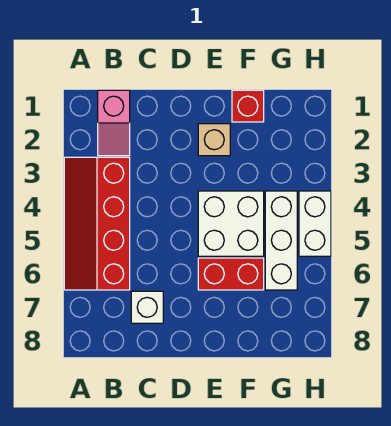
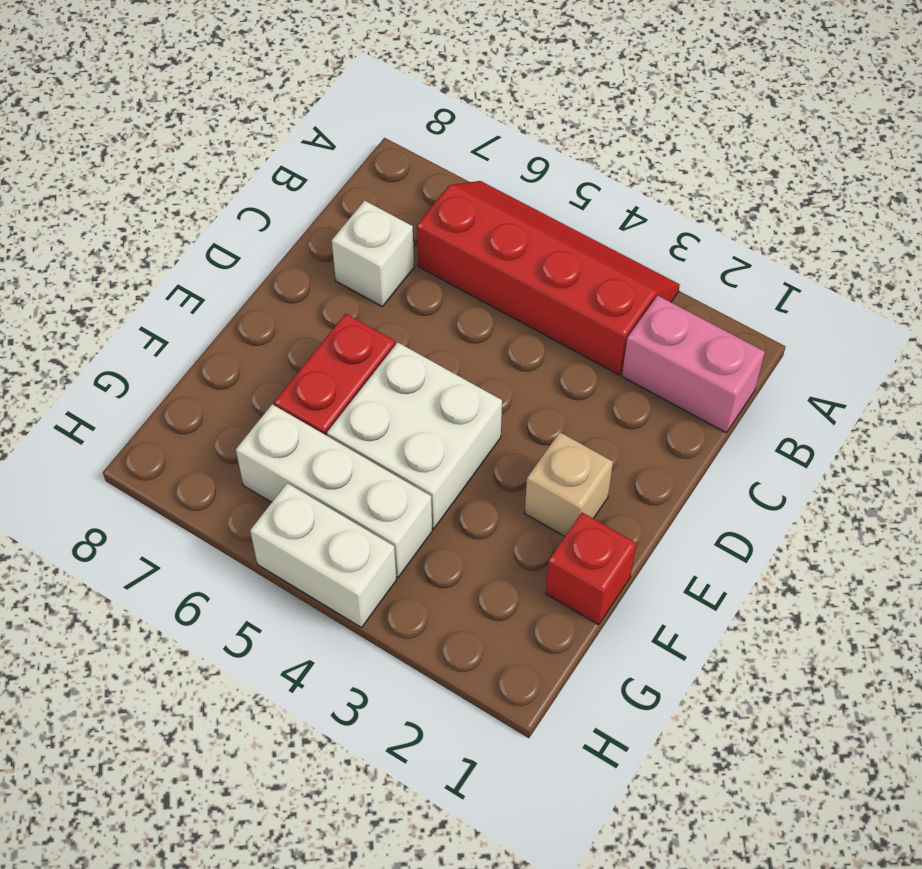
pink slope B1:B2 level 1 top 1 -> pink brick B1:B2 level 1

